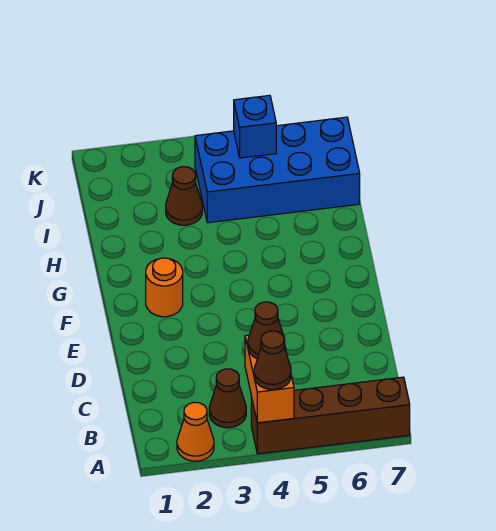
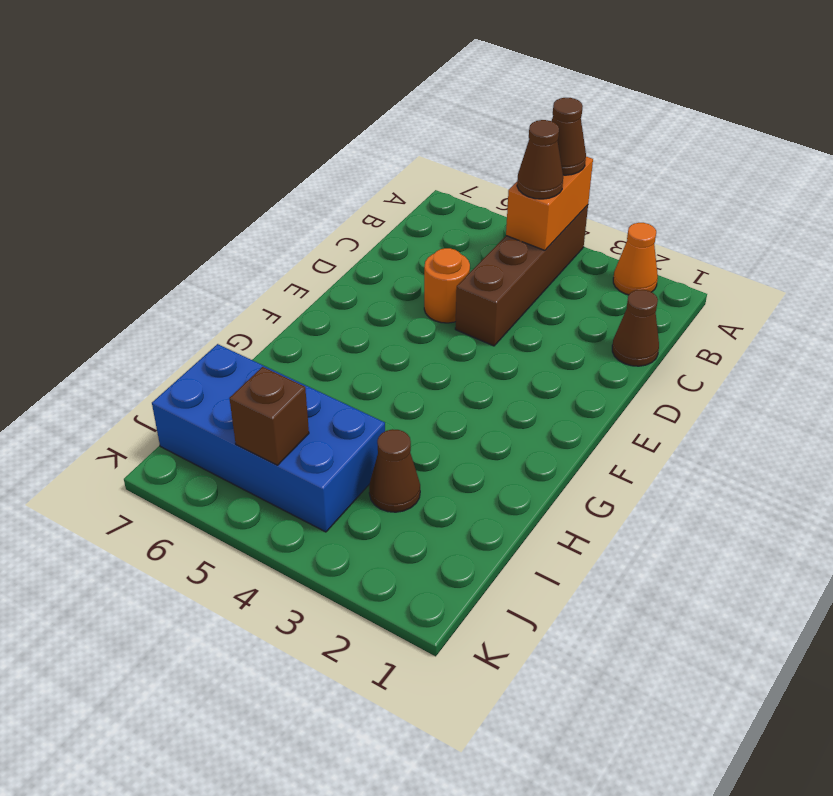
brown brick A4:A7 level 1 -> brown brick A4:D4 level 1
brown cone B3 level 1 -> brown cone C1 level 1
orange round brick F2 level 1 -> orange round brick D5 level 1
blue brick J5 level 2 -> brown brick J5 level 2

